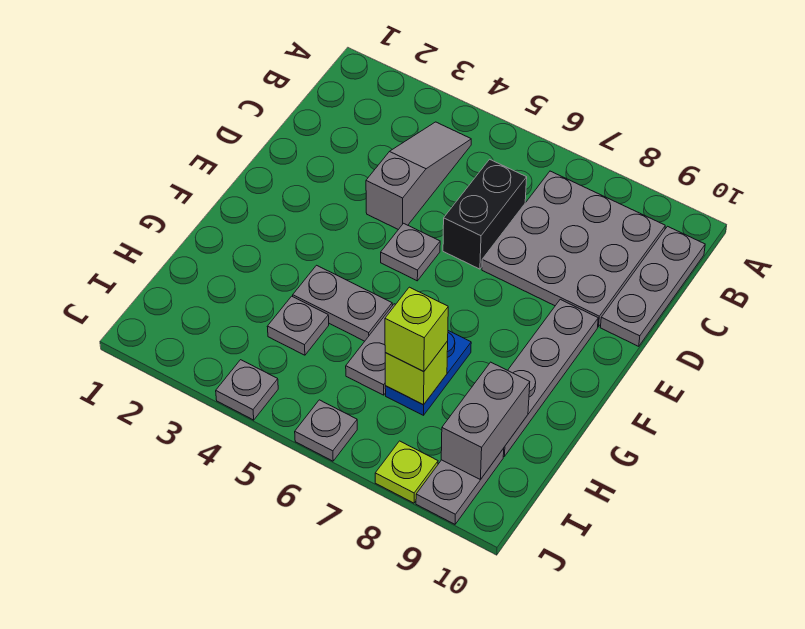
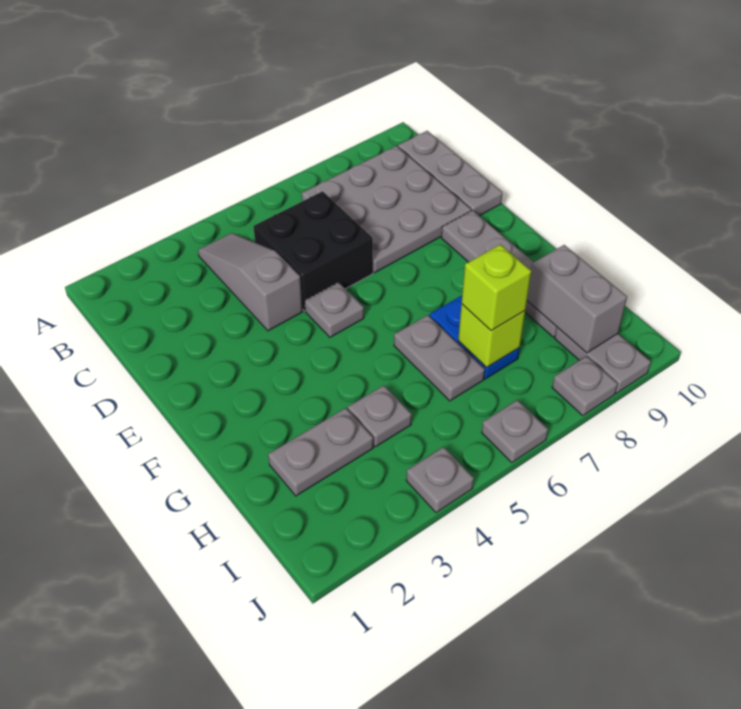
black brick C6:D6 level 1 -> black brick C5:D6 level 1
grey plate G4:G5 level 1 -> grey plate H2:H3 level 1
lime plate J8 level 1 -> grey plate J8 level 1

